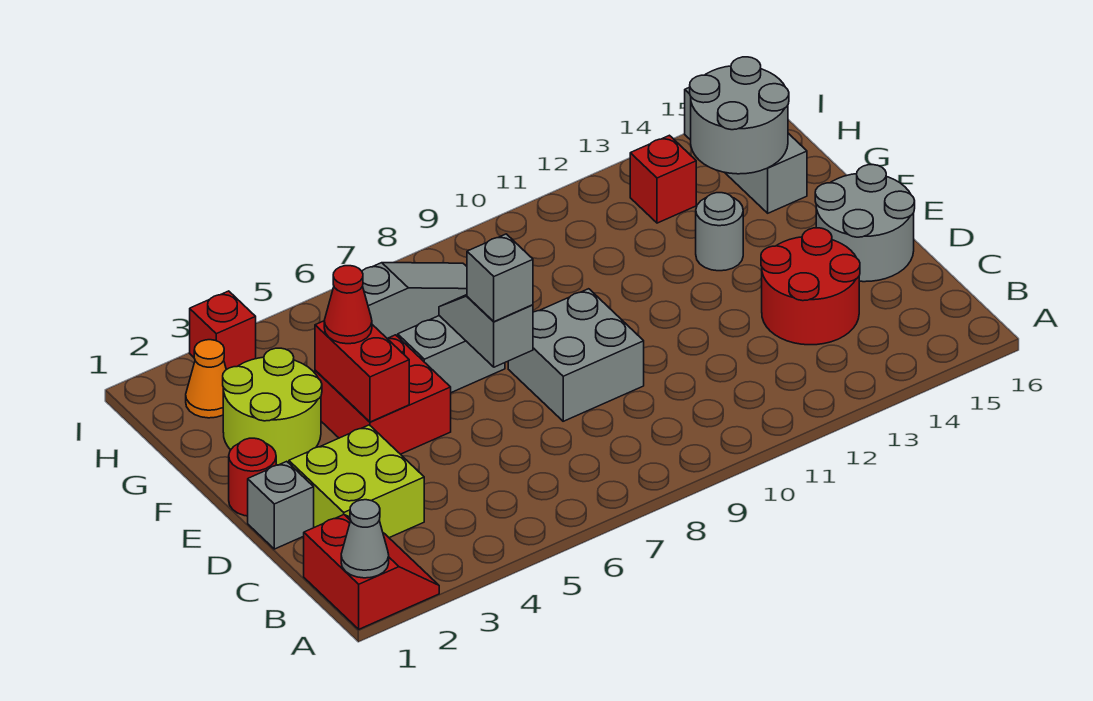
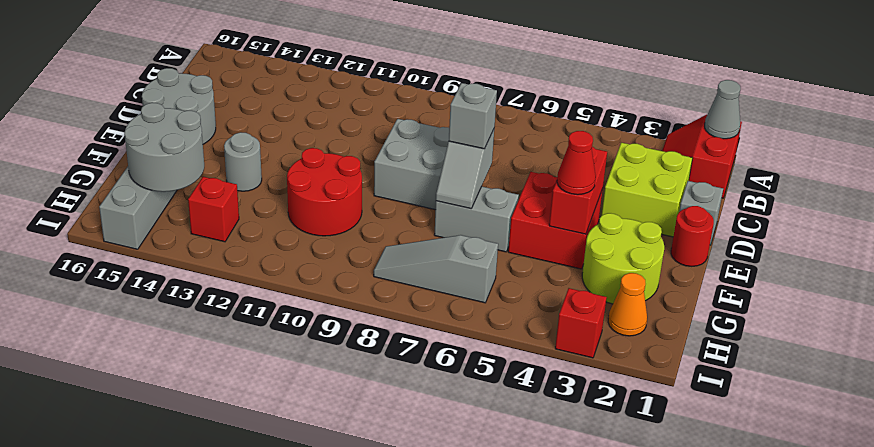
red round brick C13:D14 level 1 -> red round brick F10:G11 level 1

